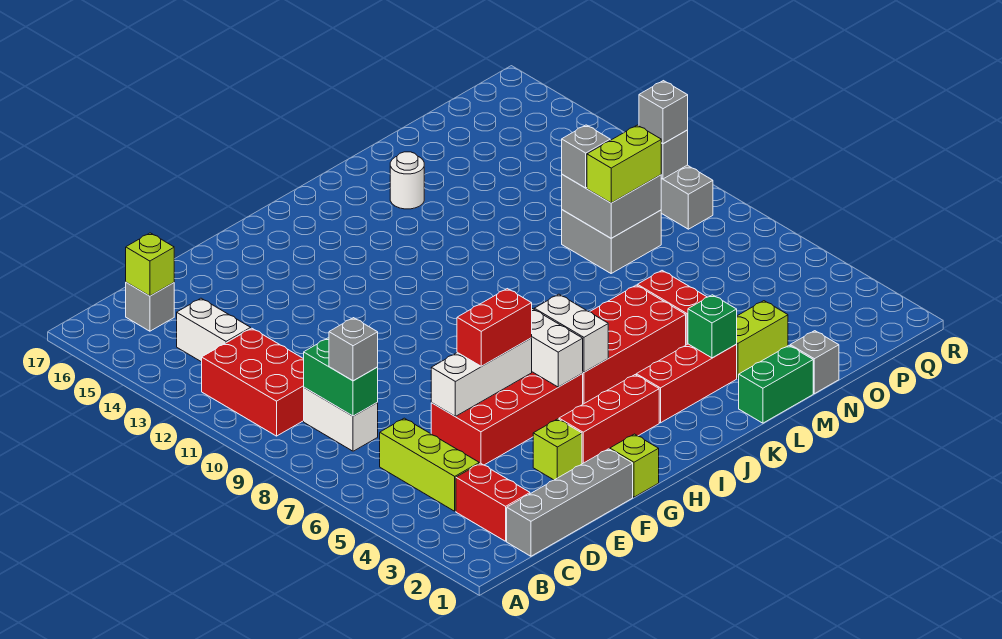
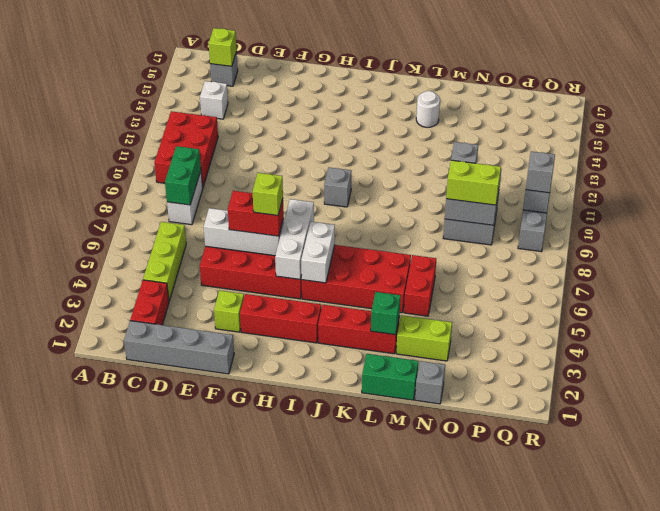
grey brick C8 level 3 -> grey brick I10 level 1
white brick C13:C14 level 1 -> white brick C14 level 1
lime brick G1 level 1 -> lime brick G6 level 4

